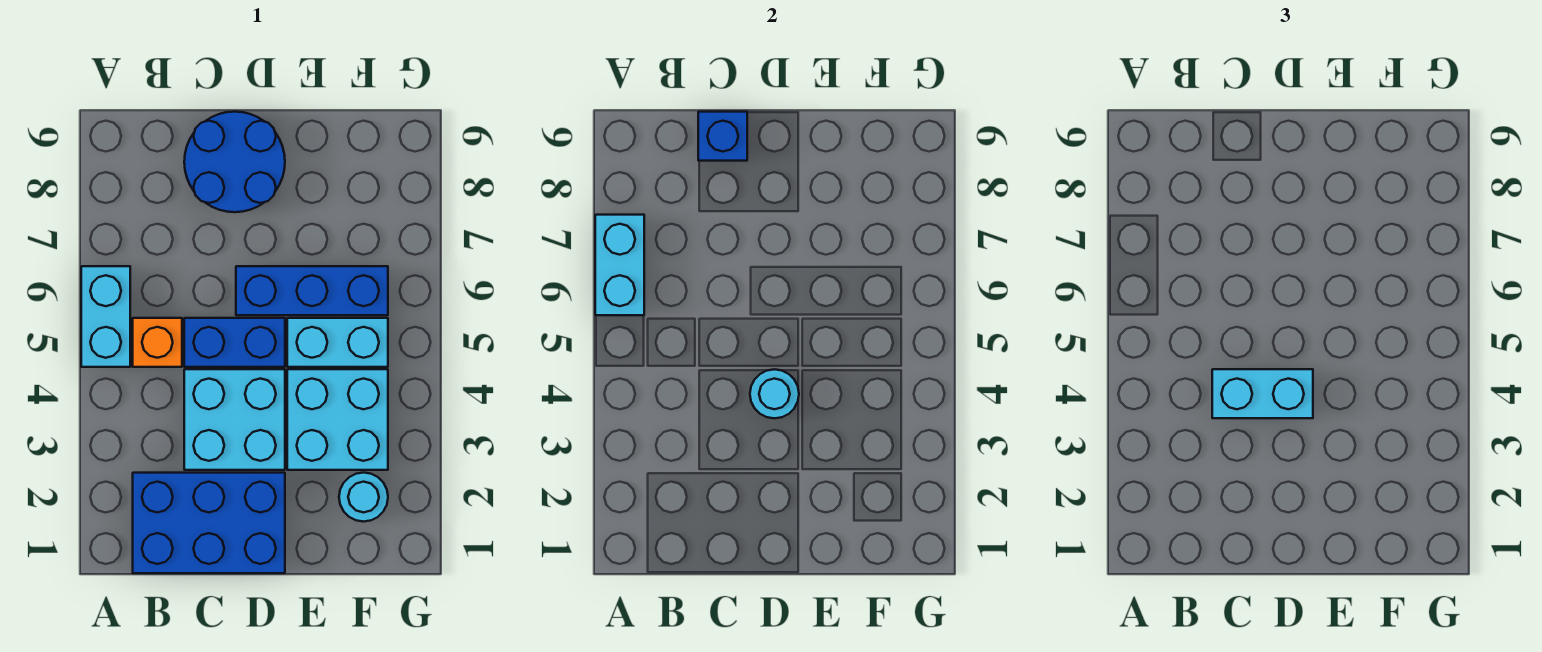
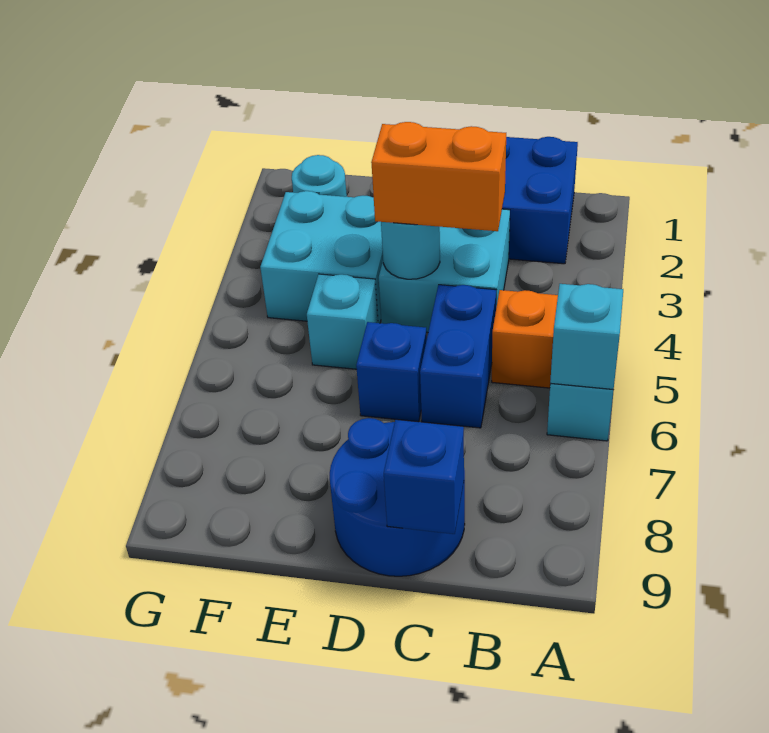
cyan brick A6:A7 level 2 -> cyan brick A6 level 2
cyan brick C4:D4 level 3 -> orange brick C4:D4 level 3
blue brick C5:D5 level 1 -> blue brick C5:C6 level 1
blue brick D6:F6 level 1 -> blue brick D6 level 1
cyan brick E5:F5 level 1 -> cyan brick E5 level 1

